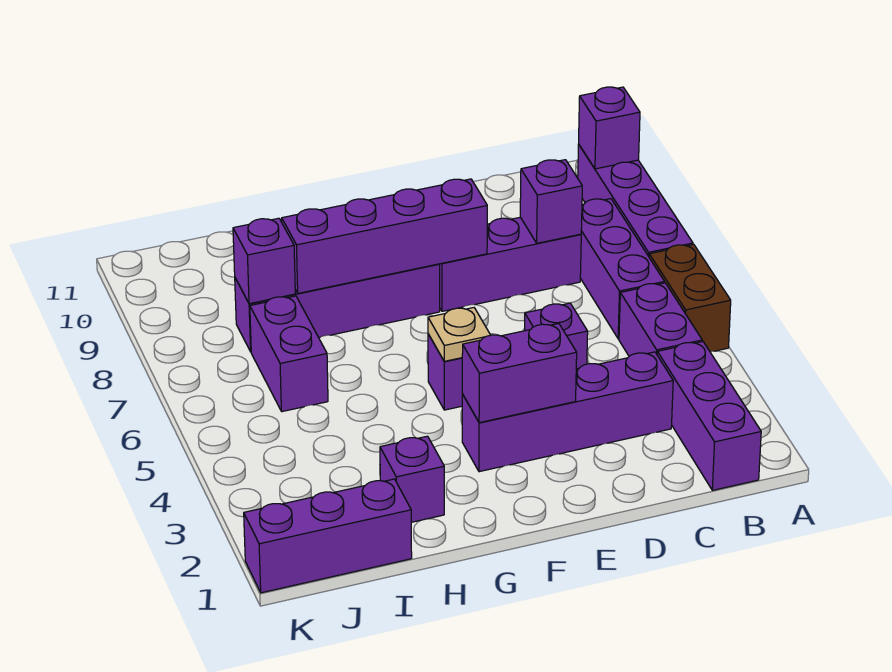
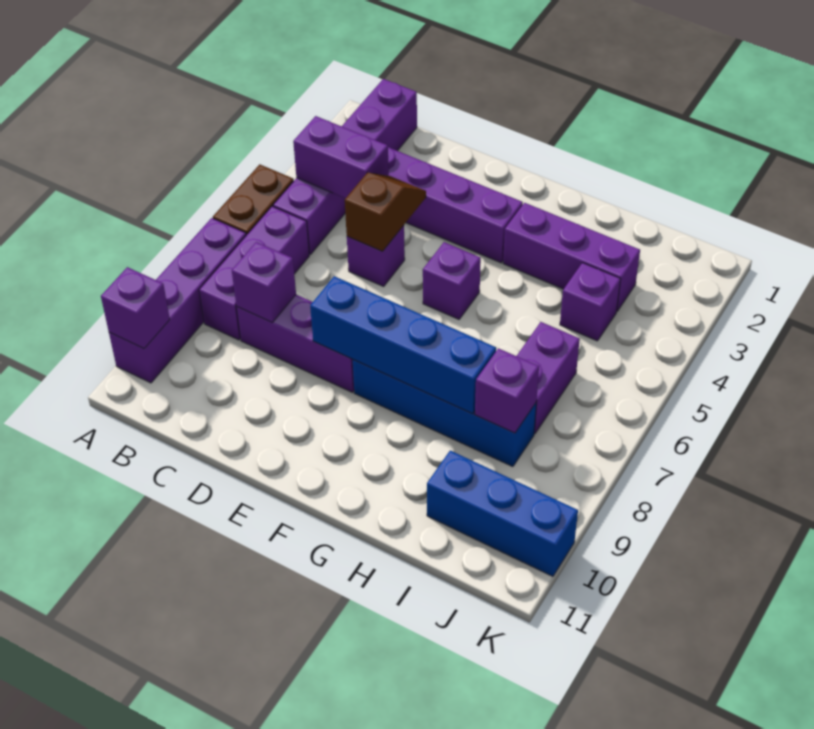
none -> brown slope D4:D5 level 2 top 5
purple brick E3:F3 level 2 -> purple brick B4:C4 level 2
purple brick E8:H8 level 2 -> blue brick E8:H8 level 2
tan plate F5 level 2 -> none
purple brick F8:I8 level 1 -> blue brick F8:I8 level 1
purple brick H2 level 1 -> purple brick I4 level 1
purple brick I1:K1 level 1 -> purple brick G3:I3 level 1
none -> blue brick I10:K10 level 1

